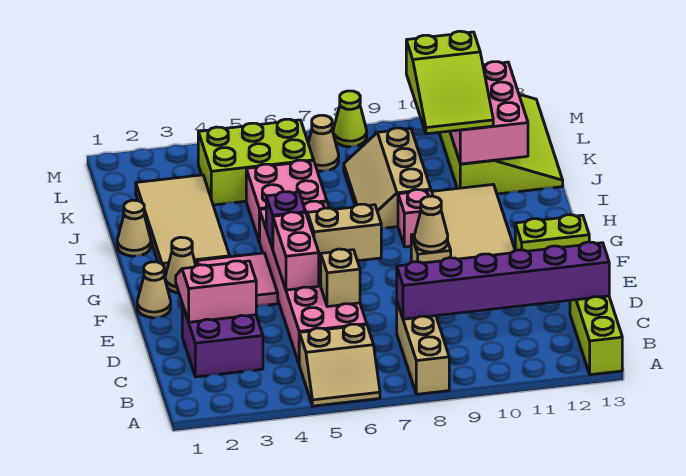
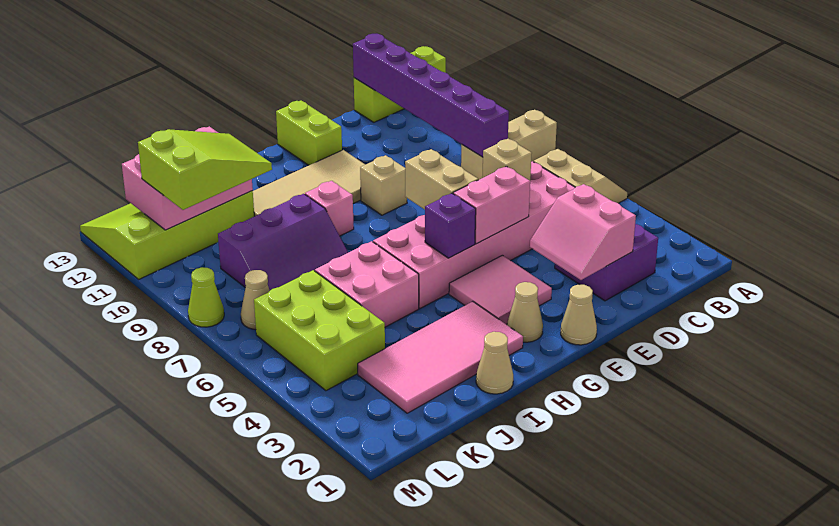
tan cone F9 level 2 -> none
tan tile H2:K3 level 1 -> pink tile H2:K3 level 1
tan slope I8:K9 level 1 top 9 -> purple slope I8:K9 level 1 top 9

